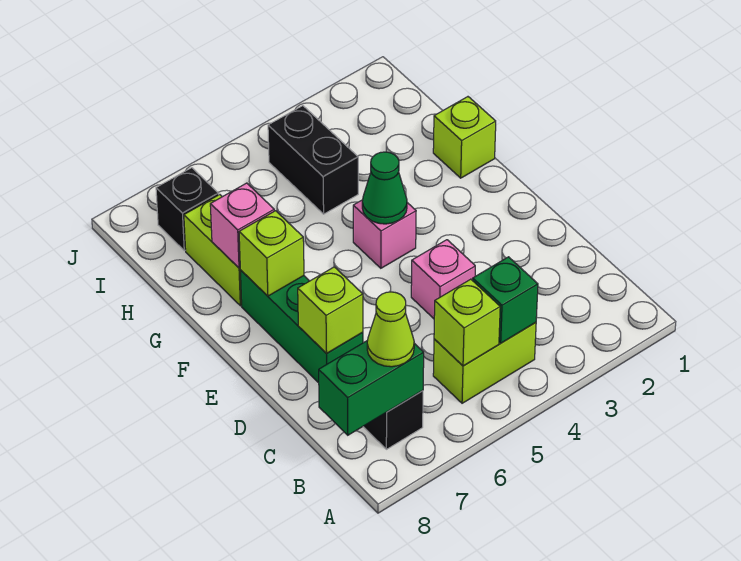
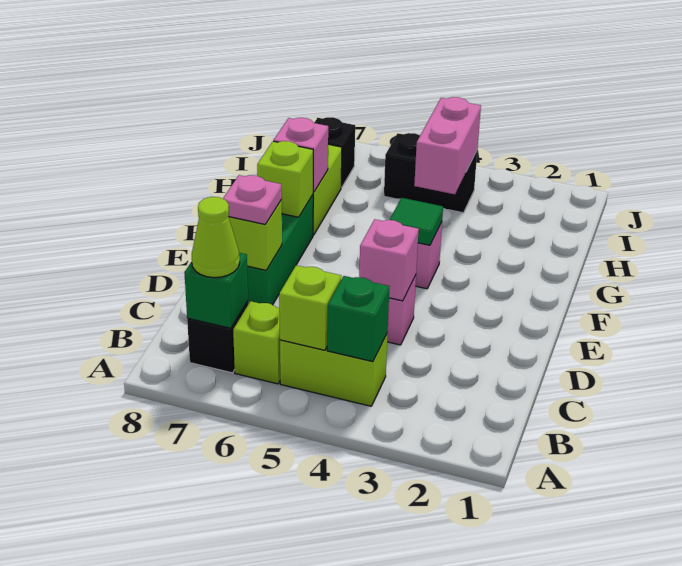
green brick B7:B8 level 2 -> green brick B7 level 2
none -> pink brick D4 level 2
none -> pink plate D7 level 3
green cone F4 level 2 -> green tile F4 level 2
lime brick G1 level 1 -> lime brick B6 level 1
black brick H4:I4 level 1 -> black brick I4:I5 level 1
none -> pink brick H4:I4 level 2

